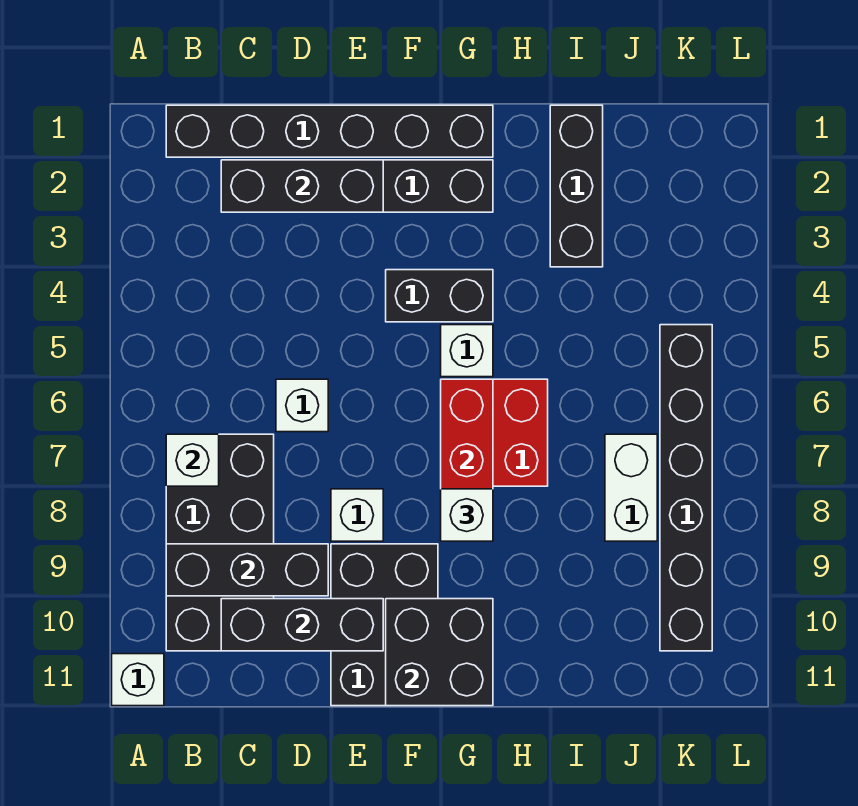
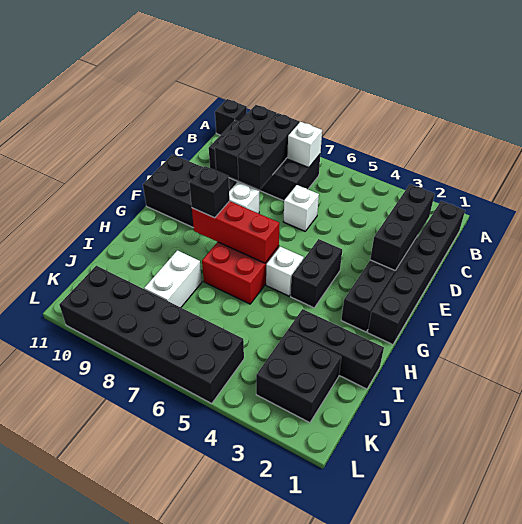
white brick A11 level 1 -> black brick A11 level 1
black brick C10:E10 level 2 -> black brick B8:D8 level 2
black brick F10:G11 level 2 -> black brick J2:K3 level 1
white brick G8 level 3 -> black brick G8 level 3
white brick J7:J8 level 1 -> white brick I8:J8 level 1
black brick K5:K10 level 1 -> black brick K5:L10 level 1

